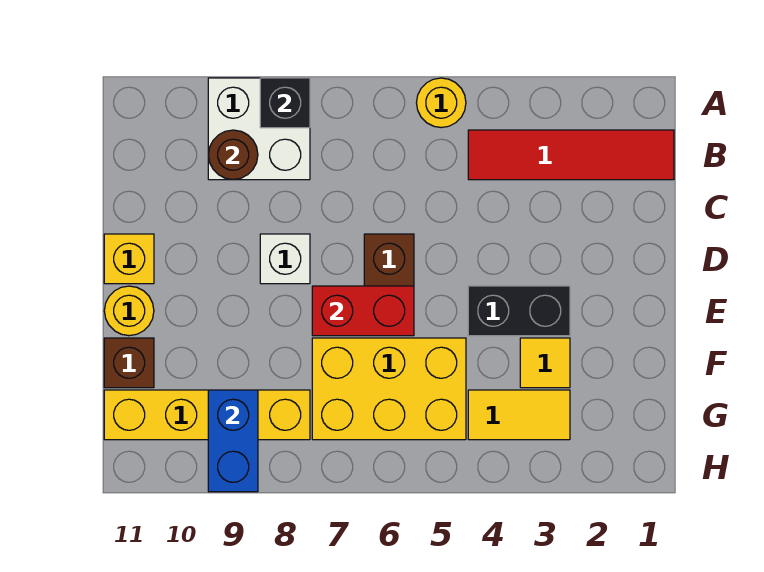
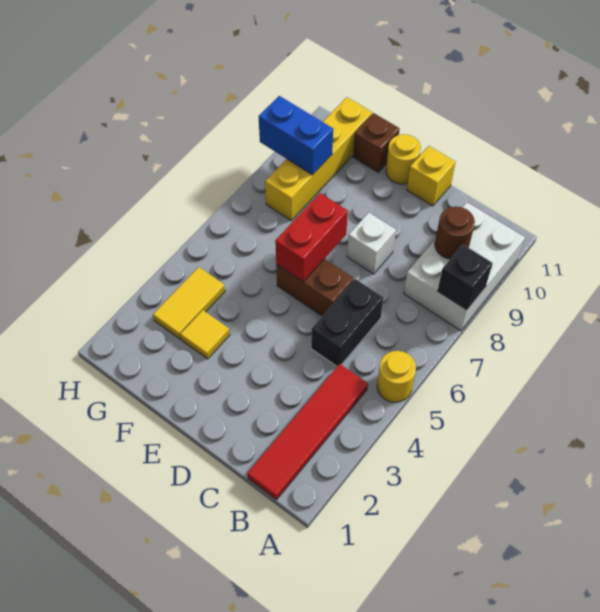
white brick A8:B9 level 1 -> white brick A8:B10 level 1
black brick E3:E4 level 1 -> black brick C5:C6 level 1
yellow brick F5:G7 level 1 -> none

